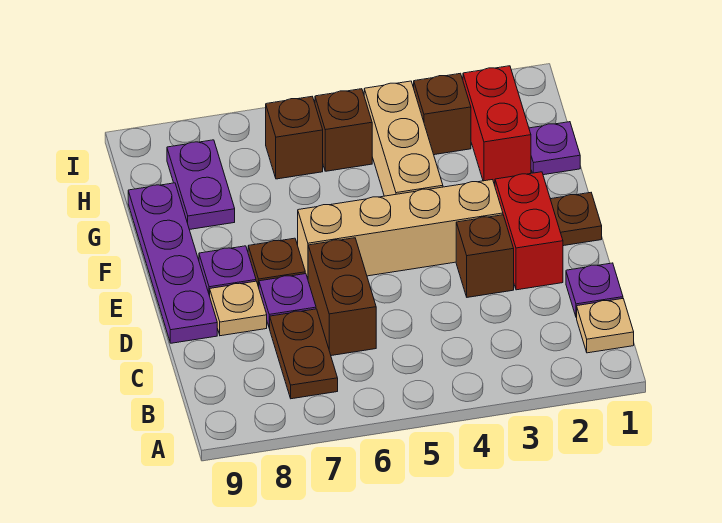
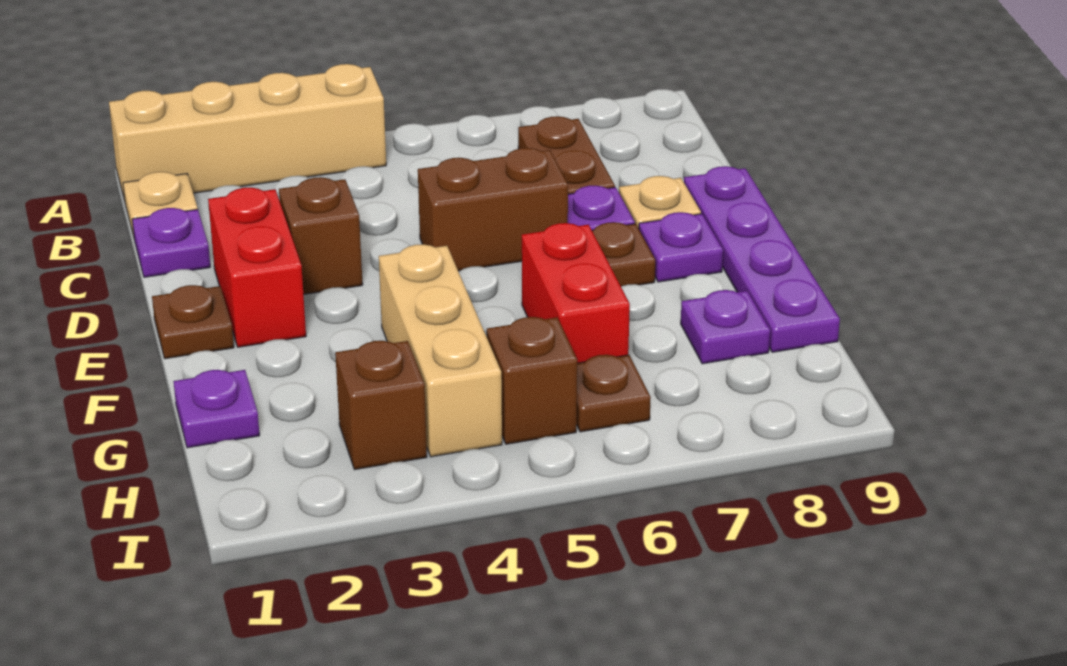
brown brick C6:D6 level 1 -> brown brick D5:D6 level 1
tan brick E3:E6 level 1 -> tan brick A1:A4 level 1
red brick G2:H2 level 1 -> red brick F6:G6 level 1
purple plate G8:H8 level 1 -> purple plate G8 level 1
brown brick H6 level 1 -> brown plate H6 level 1

